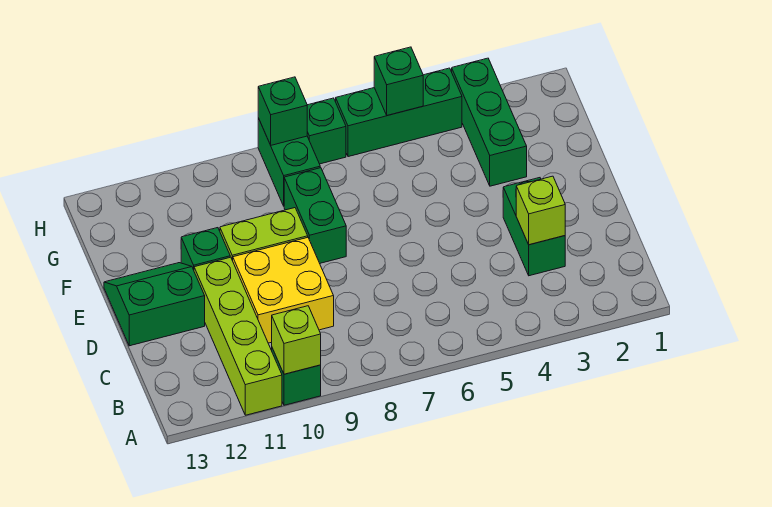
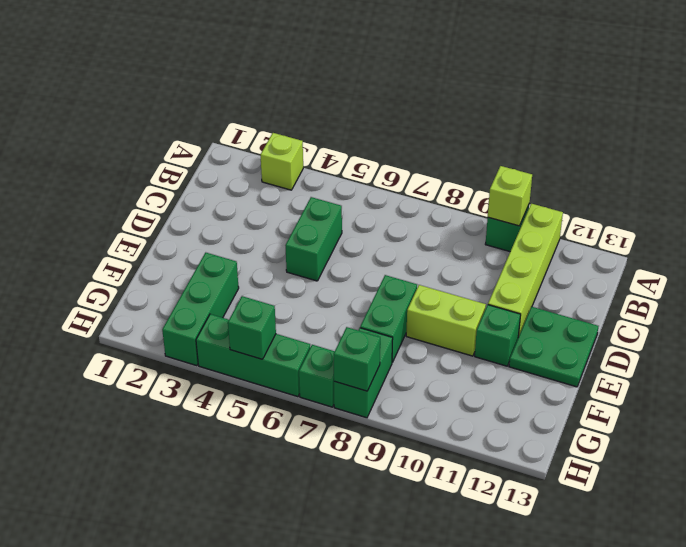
green brick C3:D3 level 1 -> green brick C5:D5 level 1
lime brick C3 level 2 -> lime brick A3 level 1
yellow brick C9:D10 level 1 -> none
green slope D12:E13 level 1 top D -> green plate D12:E13 level 1

